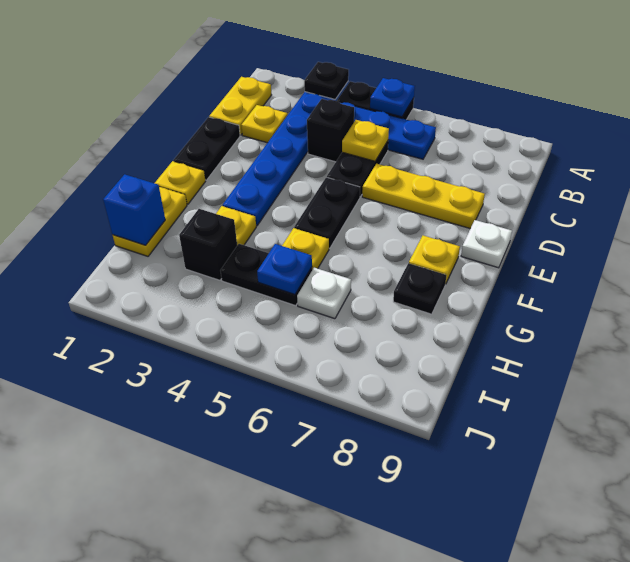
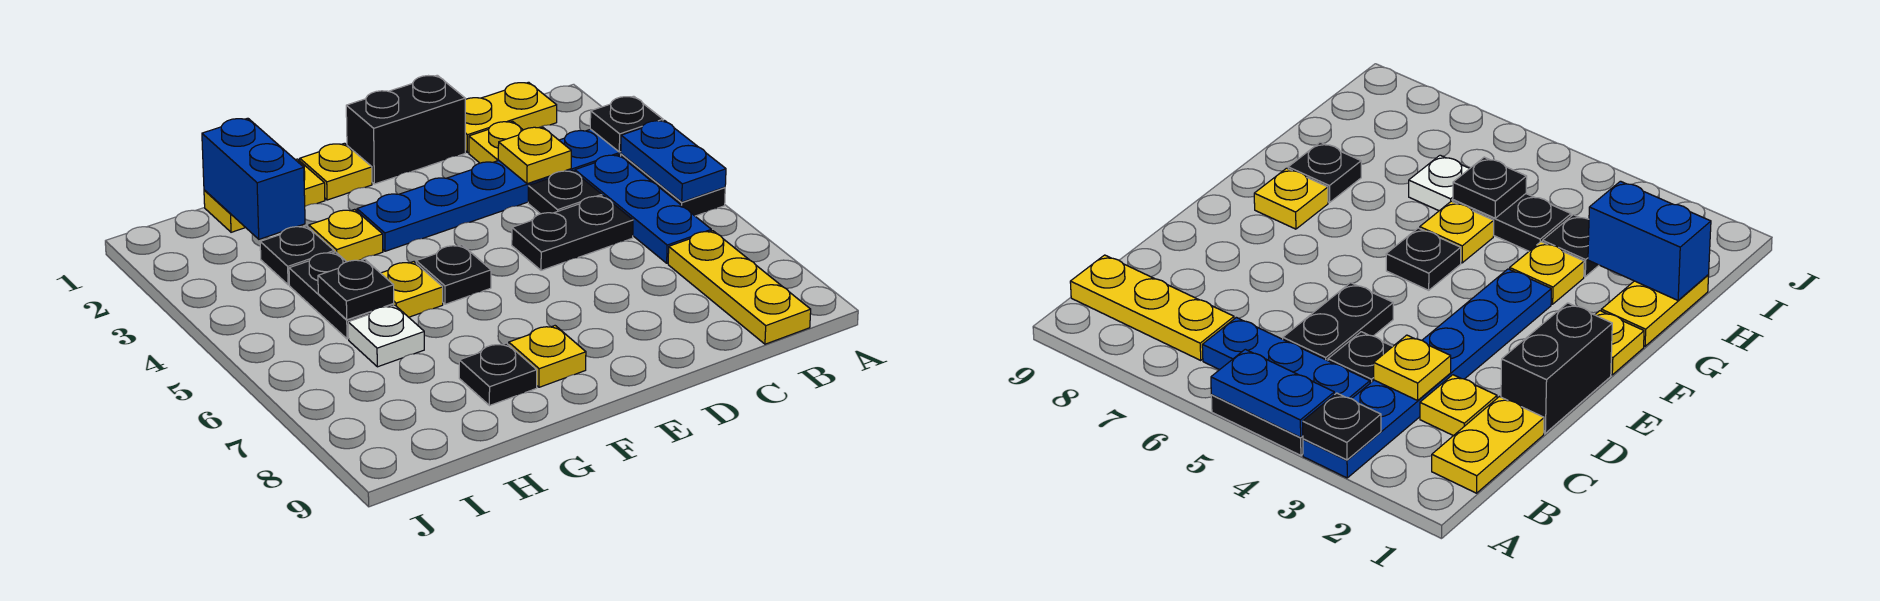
blue plate A5 level 2 -> blue plate A4:A5 level 2
black brick C4 level 1 -> black plate C4 level 1
yellow plate C5 level 2 -> yellow plate C3 level 2
black plate D1:E1 level 1 -> black brick D1:E1 level 1
yellow plate D6:D8 level 1 -> yellow plate B7:B9 level 1
black plate E5:F5 level 1 -> black plate F5 level 1
white plate E9 level 1 -> none
blue brick H1 level 2 -> blue brick H1:H2 level 2
black brick H3 level 1 -> black plate H3 level 1
blue plate H5 level 2 -> black plate H5 level 2

